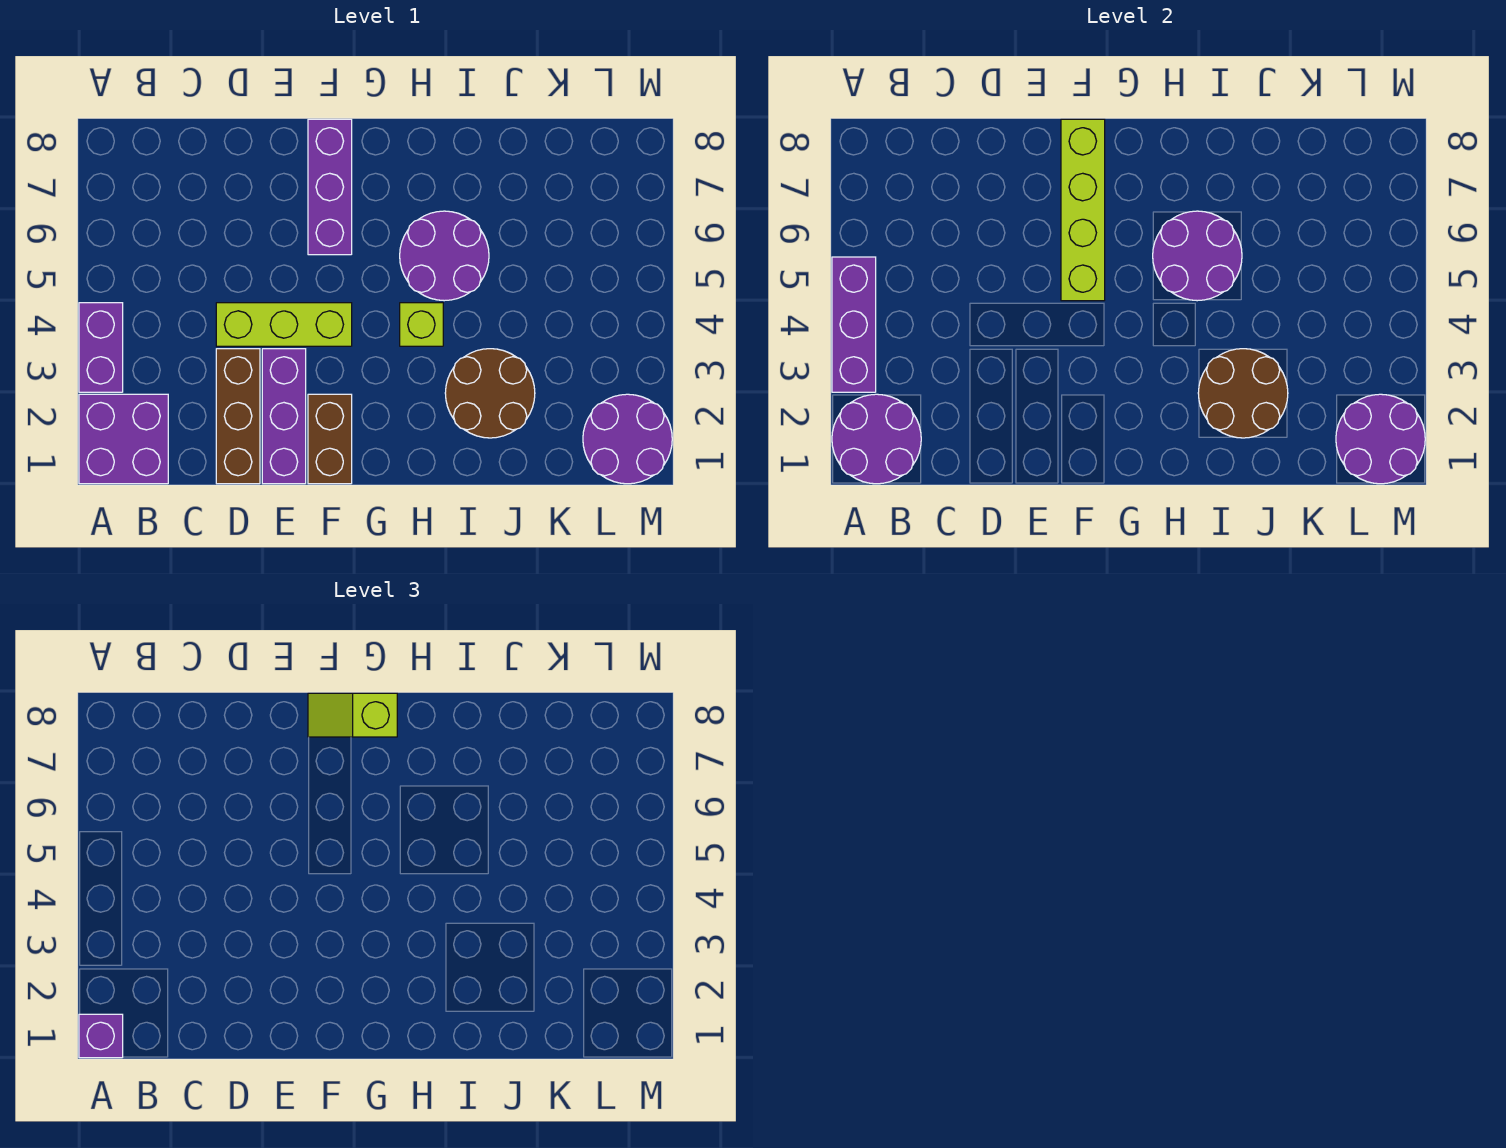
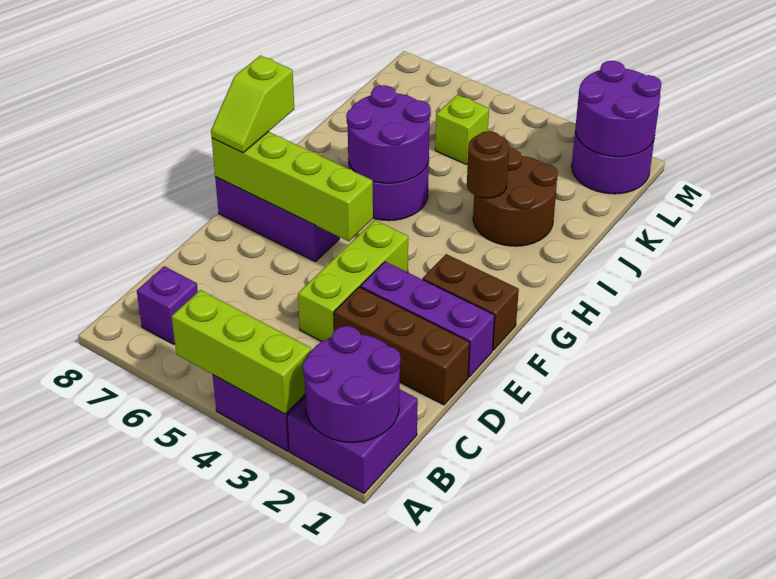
purple brick A1 level 3 -> purple brick B7 level 1
purple brick A3:A5 level 2 -> lime brick A3:A5 level 2
lime brick H4 level 1 -> lime brick K5 level 1
brown round brick I2:J3 level 2 -> brown round brick I3 level 2

